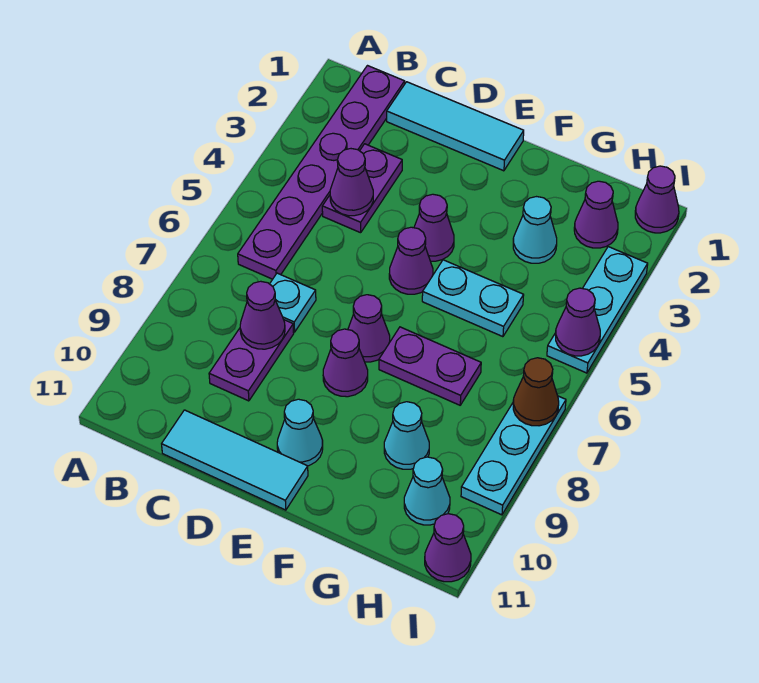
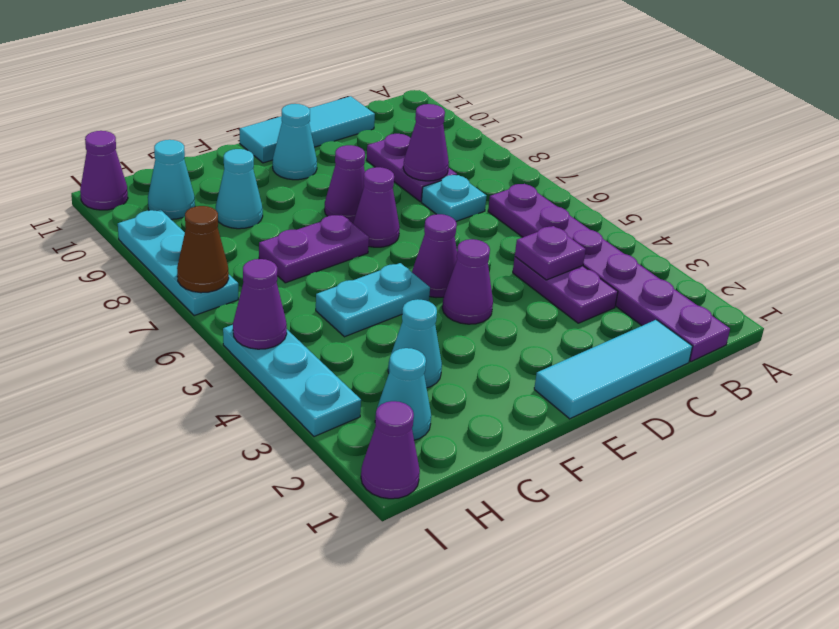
purple cone C4 level 2 -> purple plate C4 level 2
purple cone H2 level 1 -> cyan cone H2 level 1

